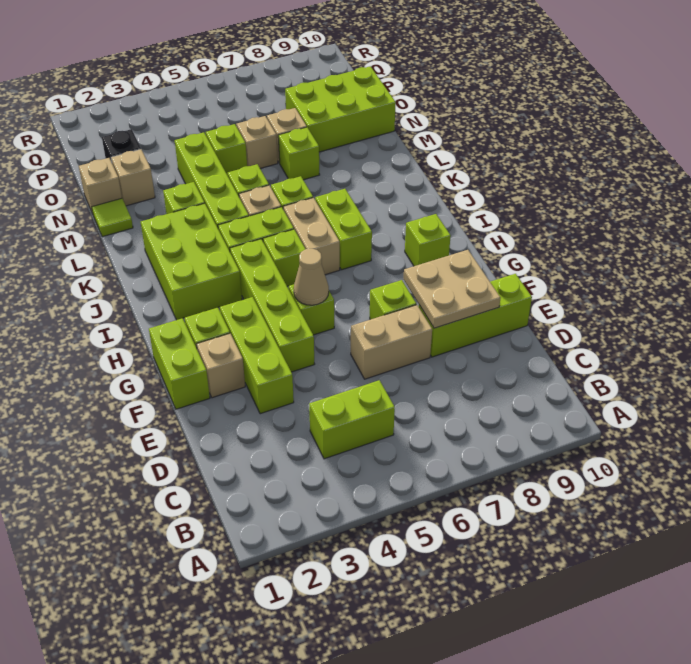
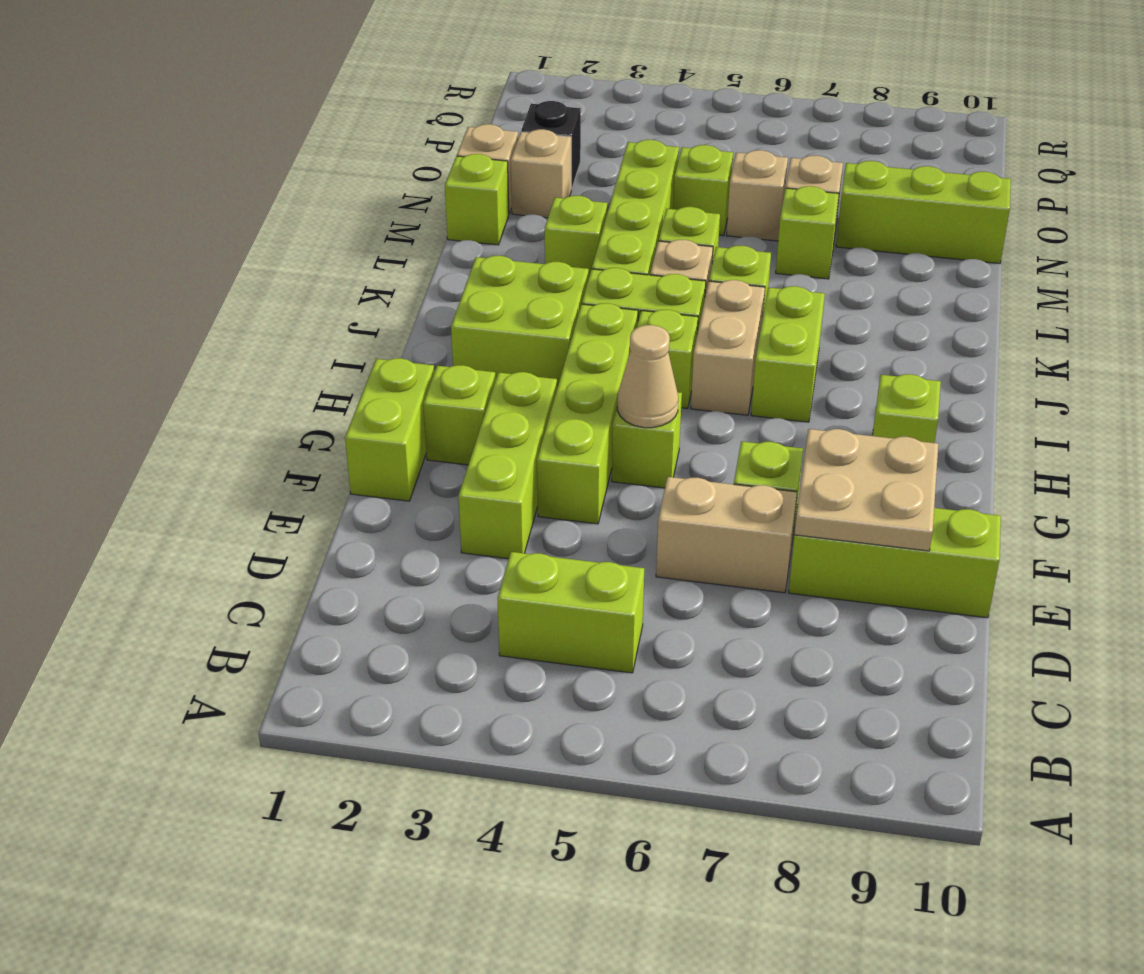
tan brick F2 level 1 -> none
lime brick I2:K3 level 1 -> lime brick I2:J3 level 1
lime tile M1 level 1 -> lime brick M1 level 1
lime brick N8:O10 level 1 -> lime brick N8:N10 level 1

